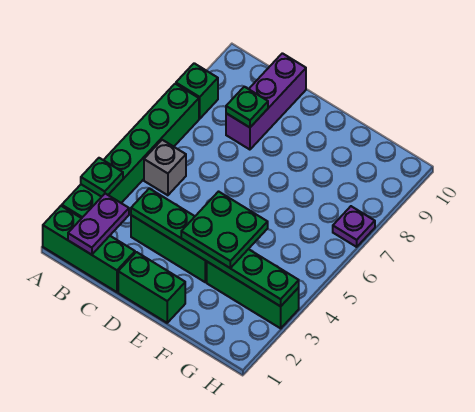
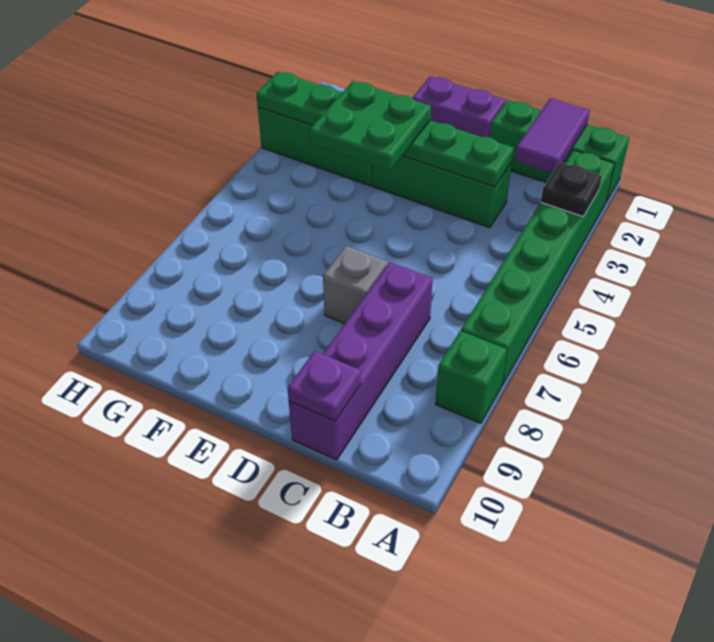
green plate A3 level 2 -> black plate A3 level 2
purple plate B1:B2 level 2 -> purple tile B1:B2 level 2
grey brick B5 level 1 -> grey brick D7 level 1
purple brick C8:C10 level 1 -> purple brick C7:C10 level 1
green plate C8 level 2 -> none
green brick D1:E1 level 1 -> purple brick D1:E1 level 1
purple plate H7 level 1 -> purple plate C10 level 2

